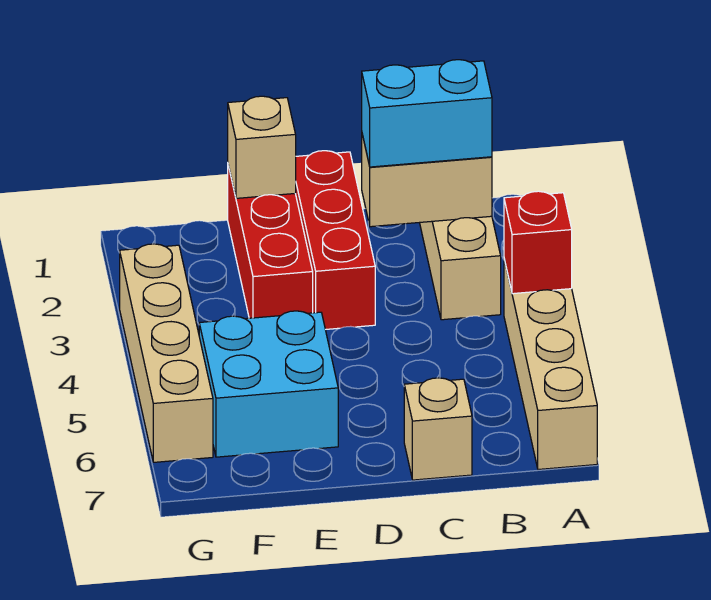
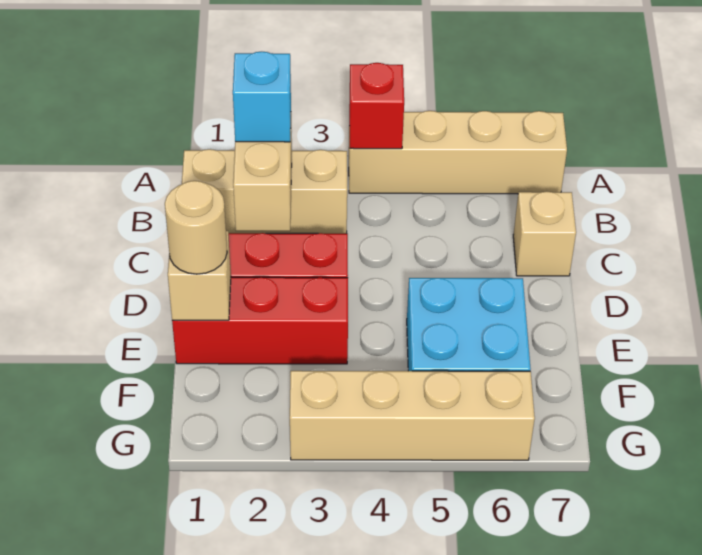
cyan brick B2:C2 level 3 -> cyan brick B2 level 3
none -> tan round brick E1 level 3

